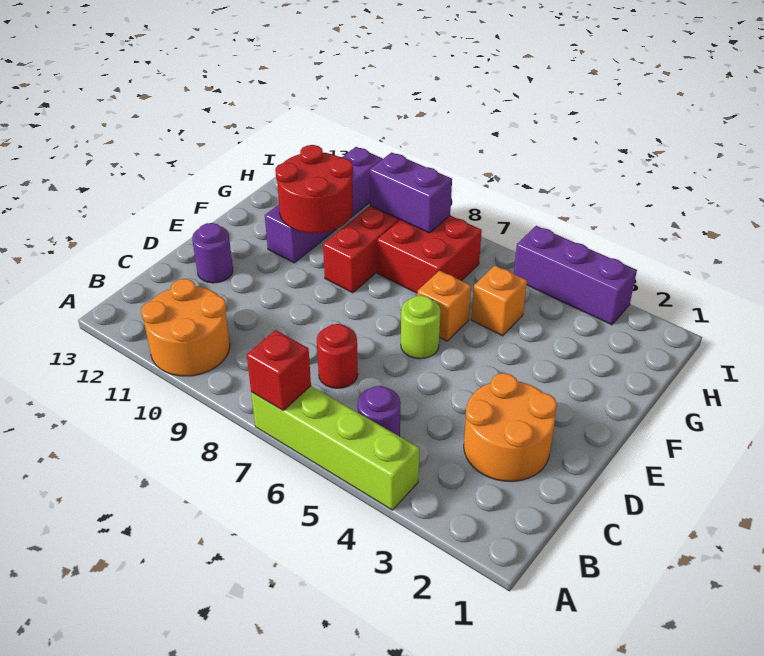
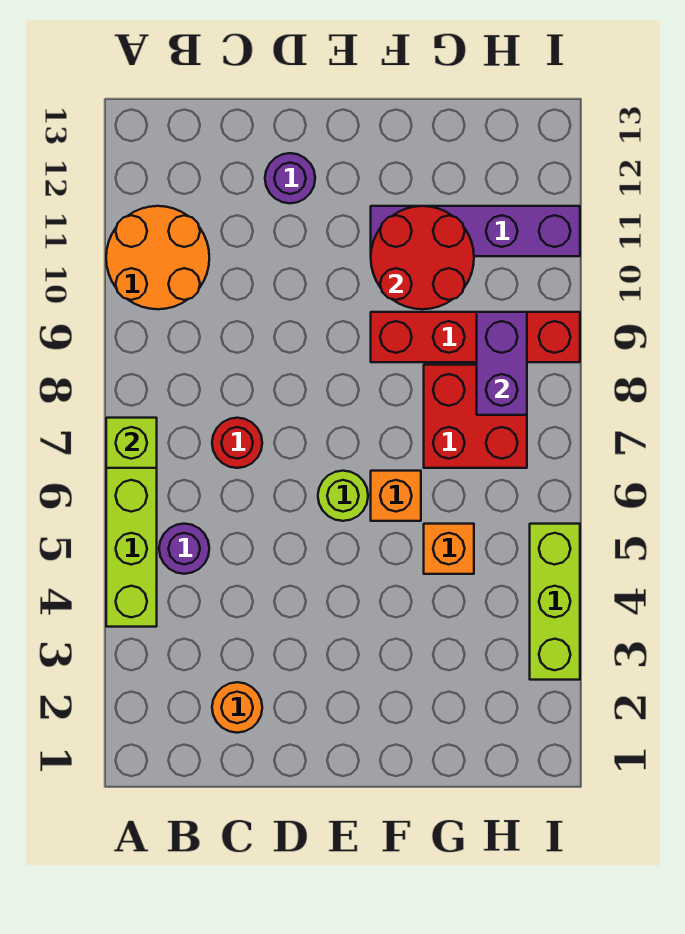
red brick A7 level 2 -> lime brick A7 level 2
orange round brick C2:D3 level 1 -> orange round brick C2 level 1
purple brick I3:I5 level 1 -> lime brick I3:I5 level 1

